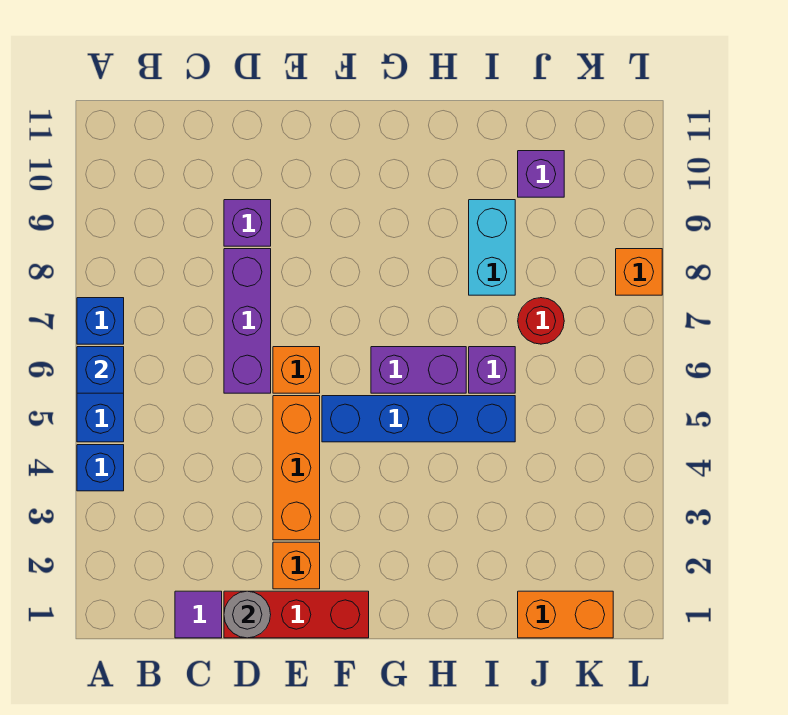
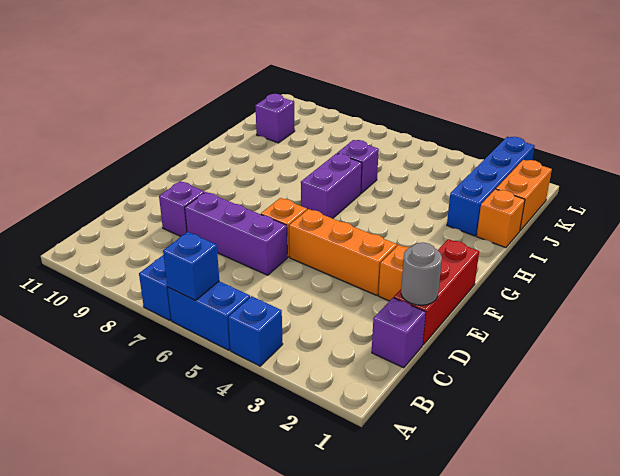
purple tile C1 level 1 -> purple brick C1 level 1
blue brick F5:I5 level 1 -> blue brick I2:L2 level 1
cyan brick I8:I9 level 1 -> none
red round brick J7 level 1 -> none
orange brick L8 level 1 -> orange brick I1 level 1

